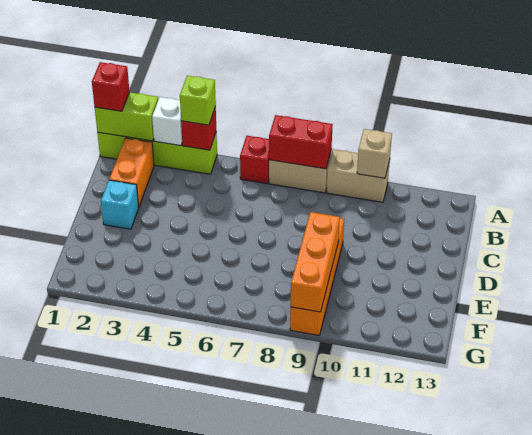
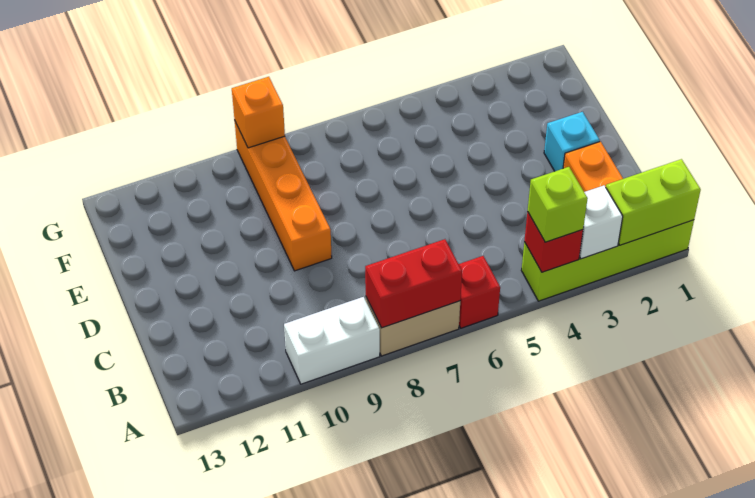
red brick A1 level 3 -> none
tan brick A9:A10 level 1 -> white brick A9:A10 level 1
tan brick A10 level 2 -> none
orange brick E9:G9 level 2 -> orange brick G9 level 2

